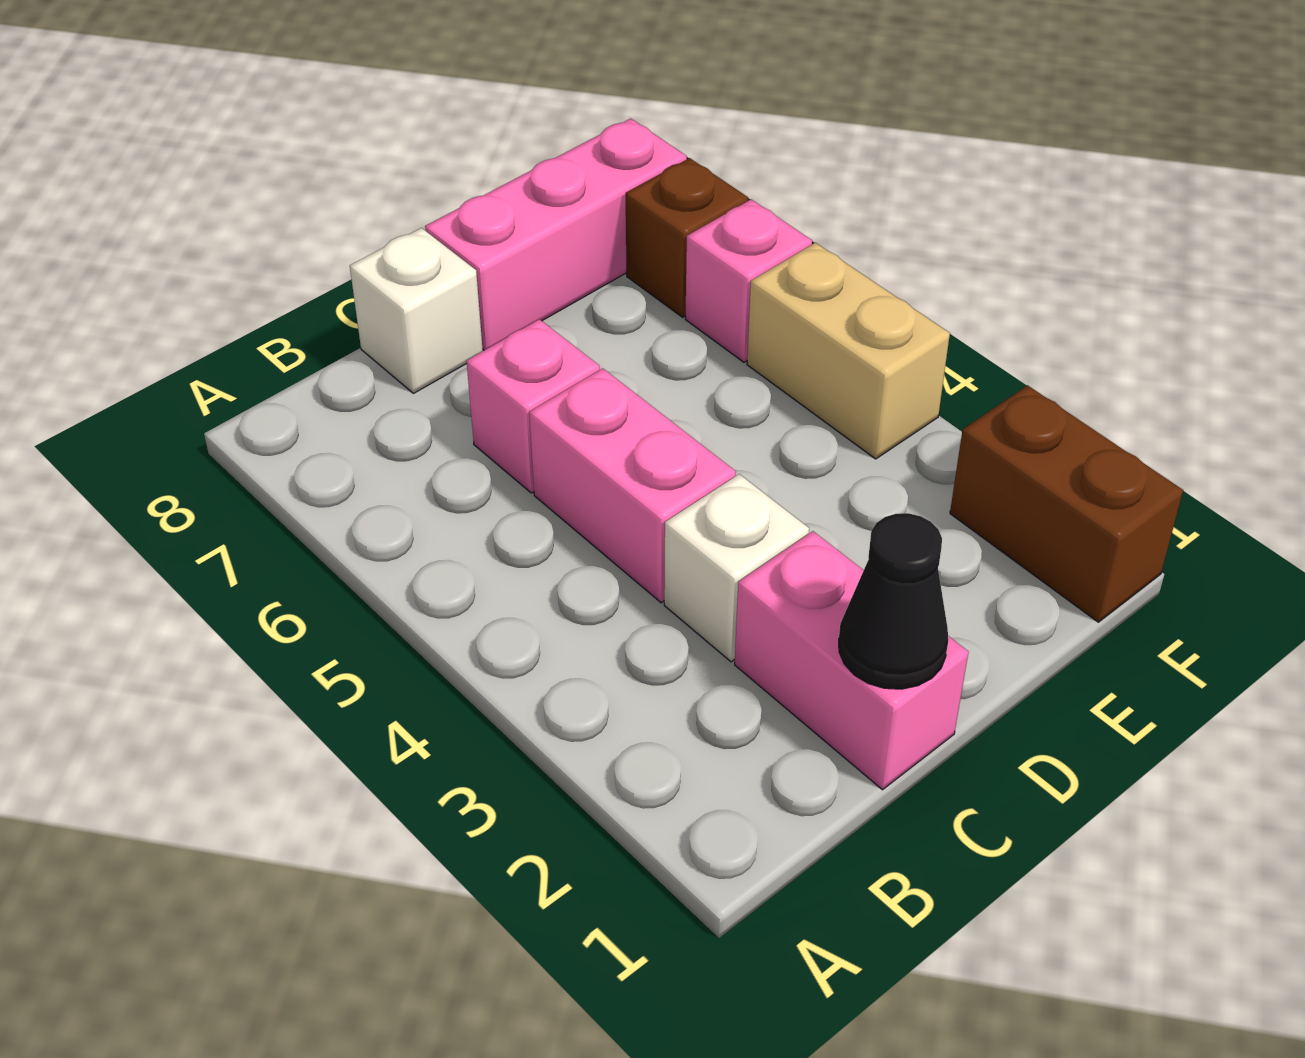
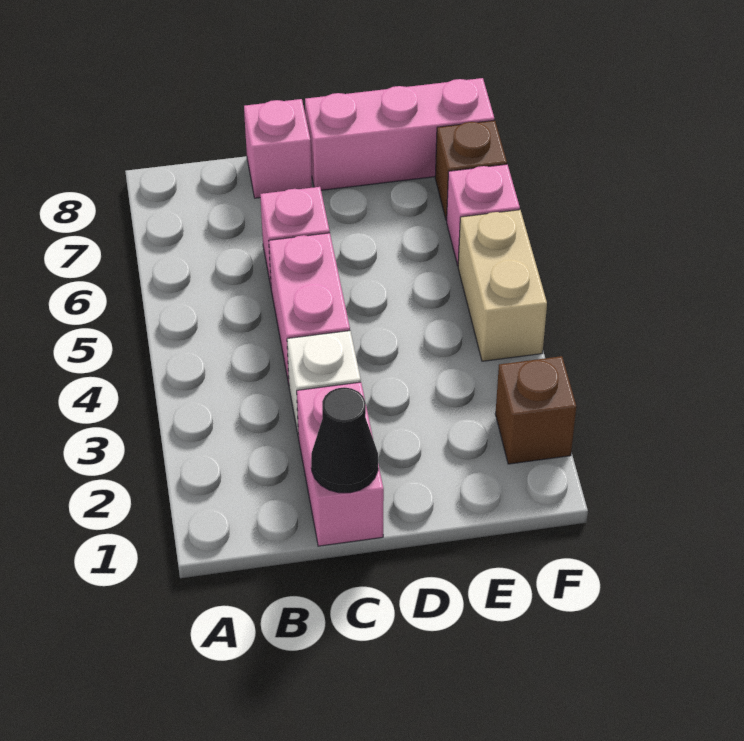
white brick C8 level 1 -> pink brick C8 level 1
brown brick F1:F2 level 1 -> brown brick F2 level 1

